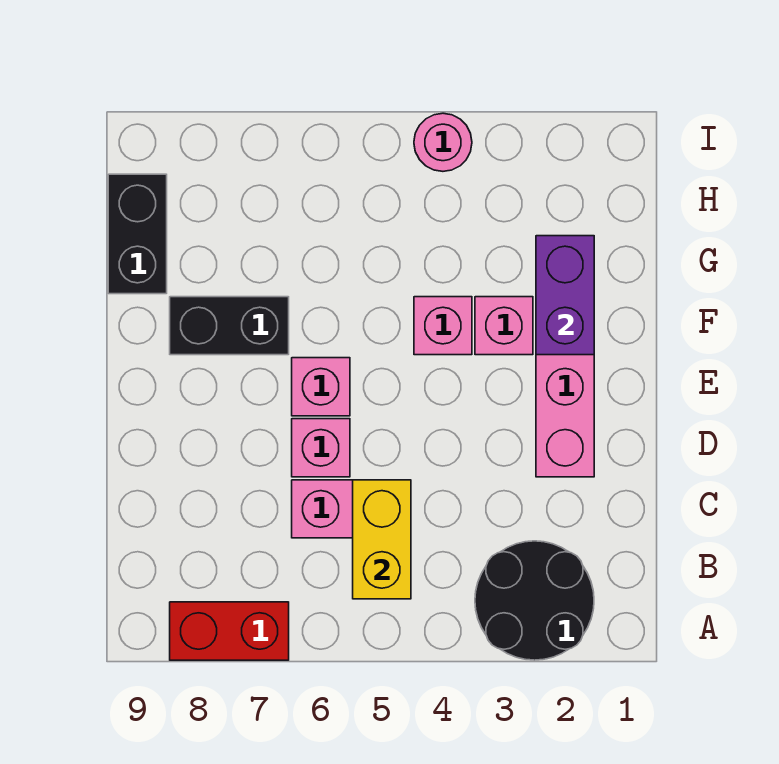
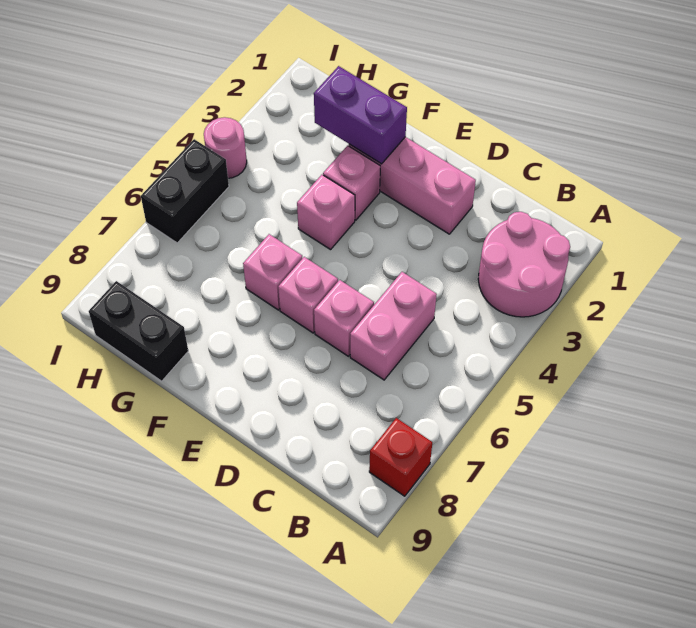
black round brick A2:B3 level 1 -> pink round brick A2:B3 level 1
red brick A7:A8 level 1 -> red brick A8 level 1
yellow brick B5:C5 level 2 -> none
none -> pink brick F6 level 1
black brick F7:F8 level 1 -> black brick I5:I6 level 1

